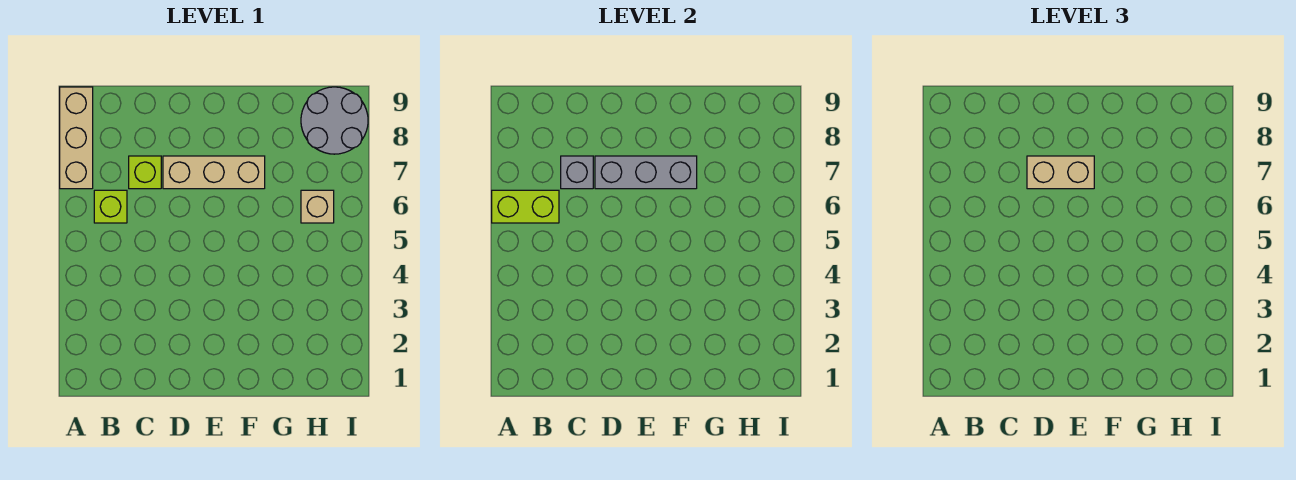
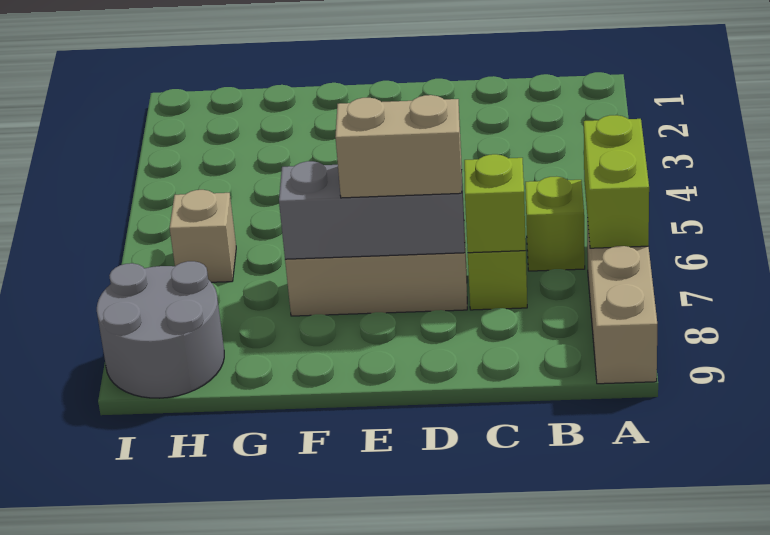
lime brick A6:B6 level 2 -> lime brick A6:A7 level 2
grey brick C7 level 2 -> lime brick C7 level 2

